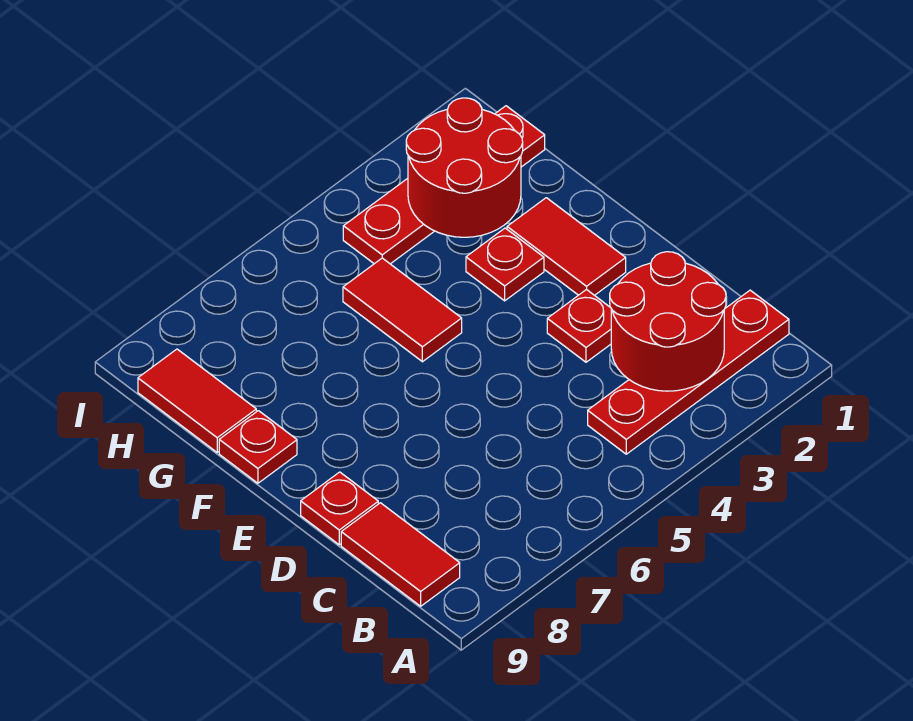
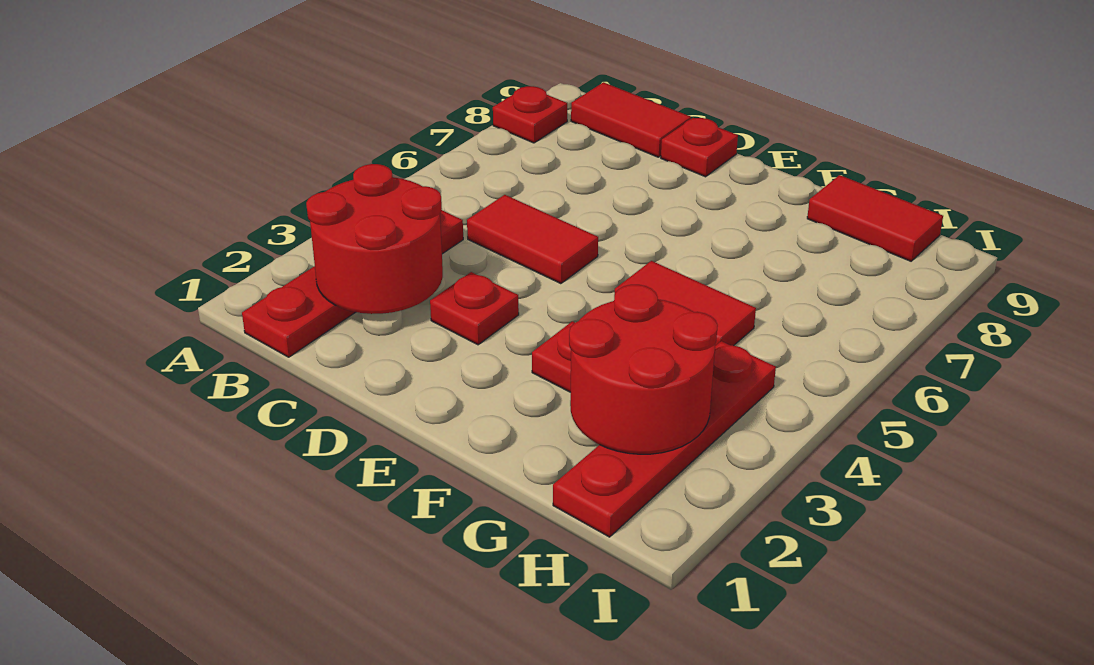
red tile E2:F2 level 1 -> red tile C5:D5 level 1
red plate F9 level 1 -> red plate A8 level 1

